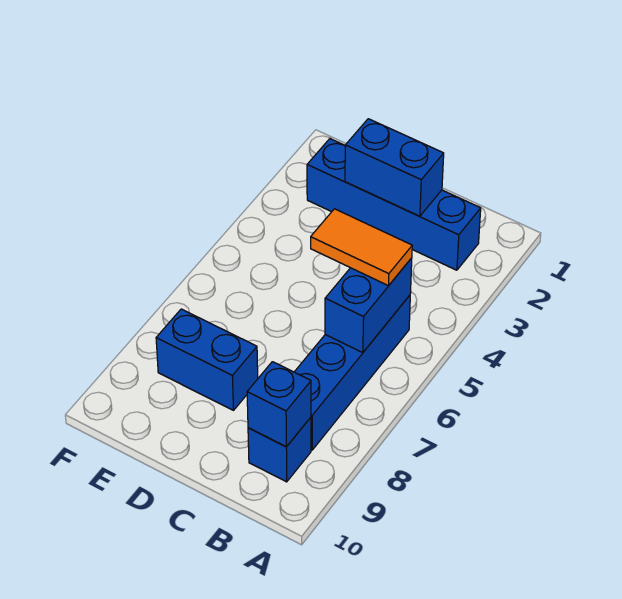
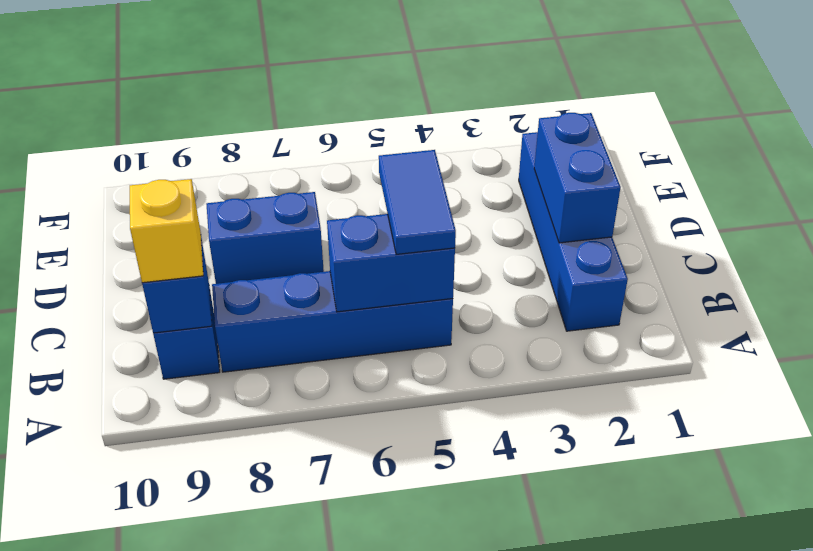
orange tile B5:C5 level 3 -> blue tile B5:C5 level 3
none -> yellow brick B9 level 3
blue brick D8:E8 level 1 -> blue brick D7:D8 level 1

